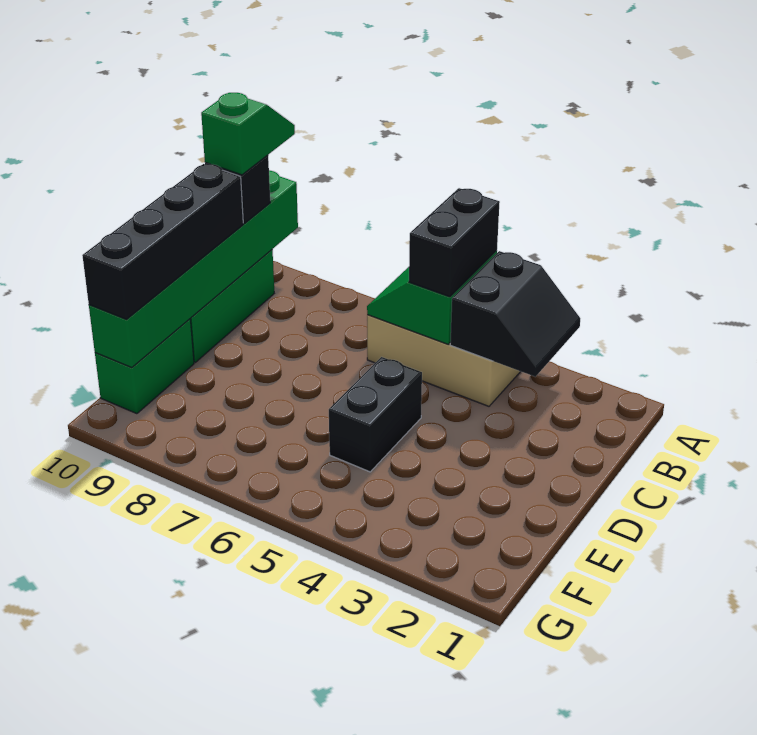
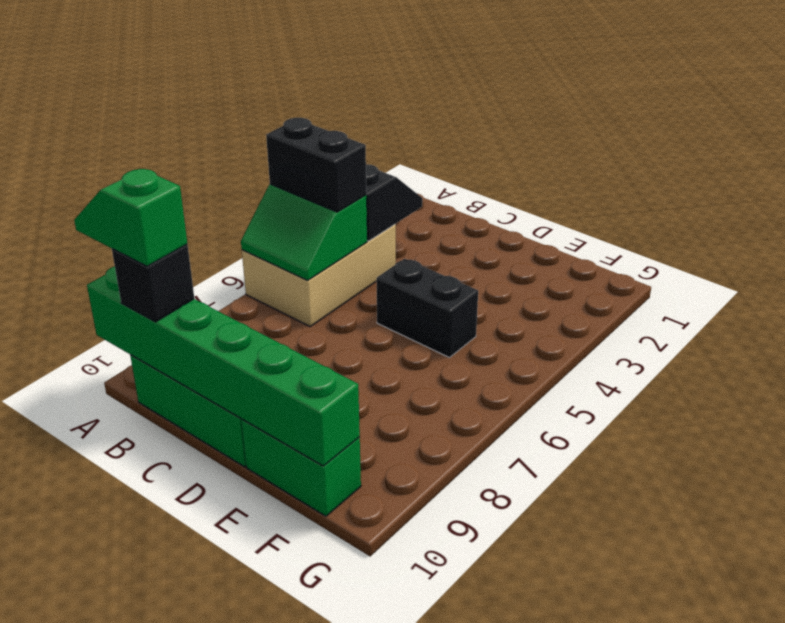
black brick C10:F10 level 3 -> none

